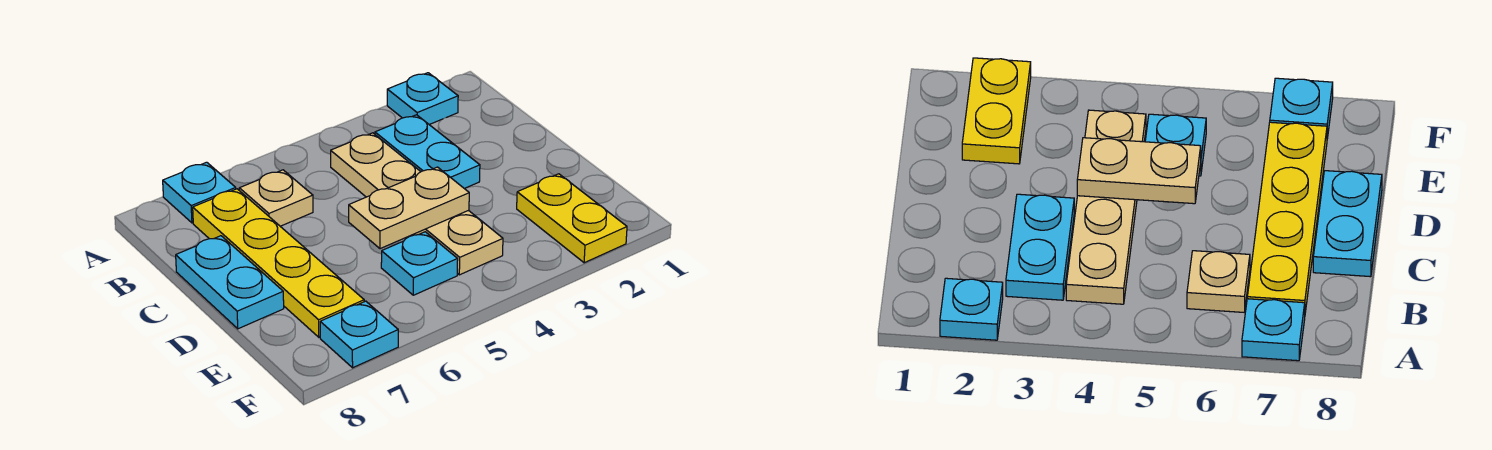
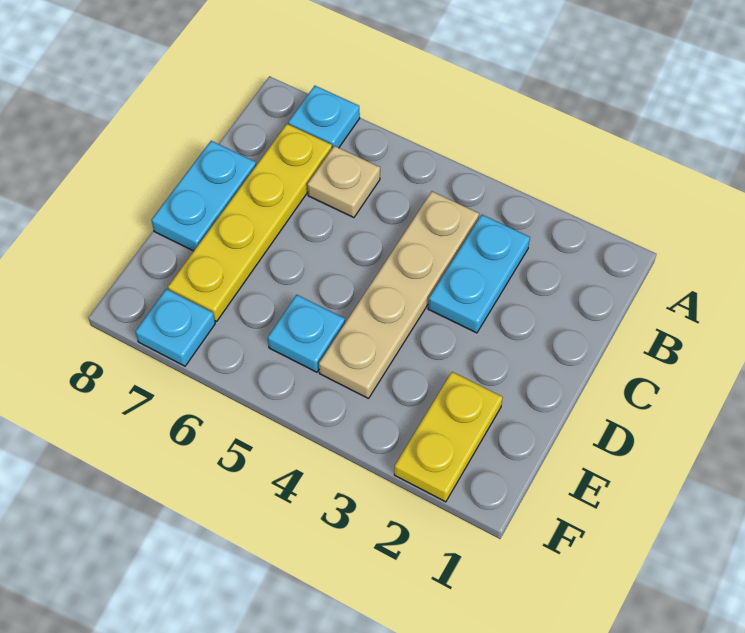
cyan plate A2 level 1 -> none
tan plate D4:D5 level 2 -> none

